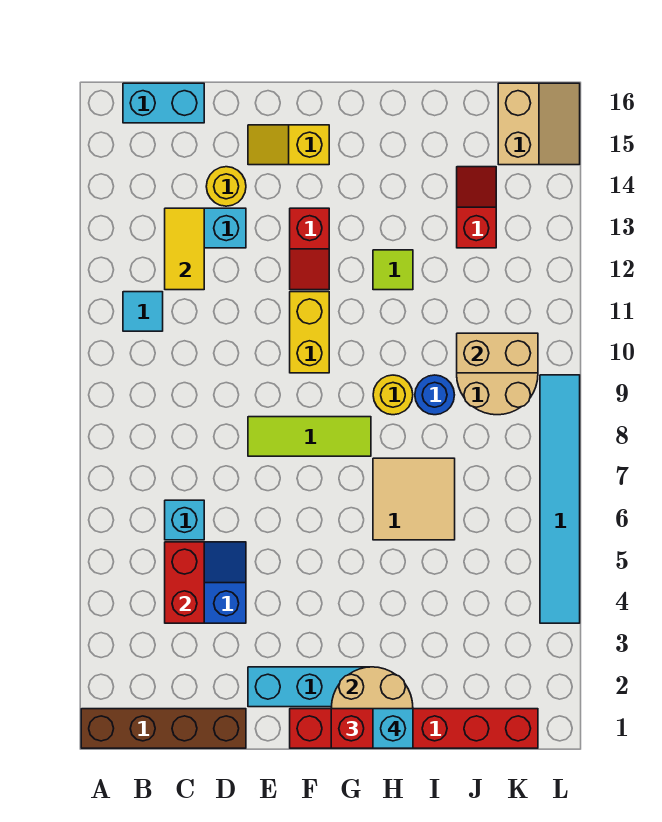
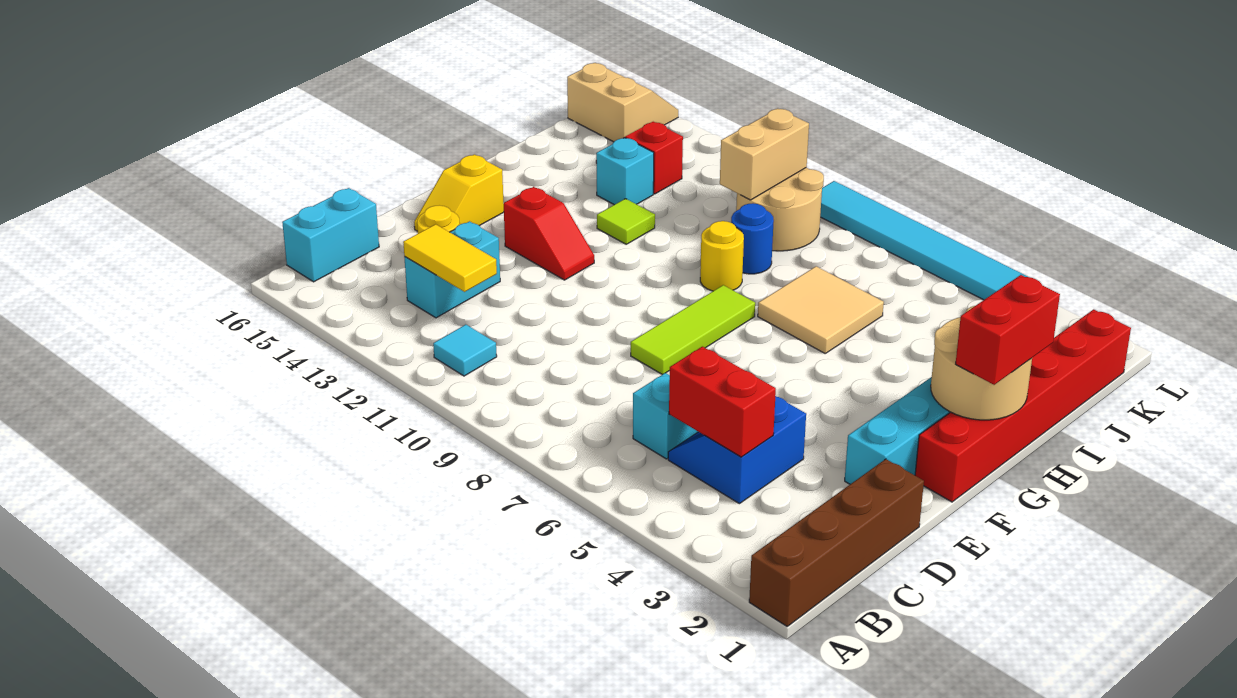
yellow brick F10:F11 level 1 -> none
cyan brick H1 level 4 -> cyan brick I13 level 1

